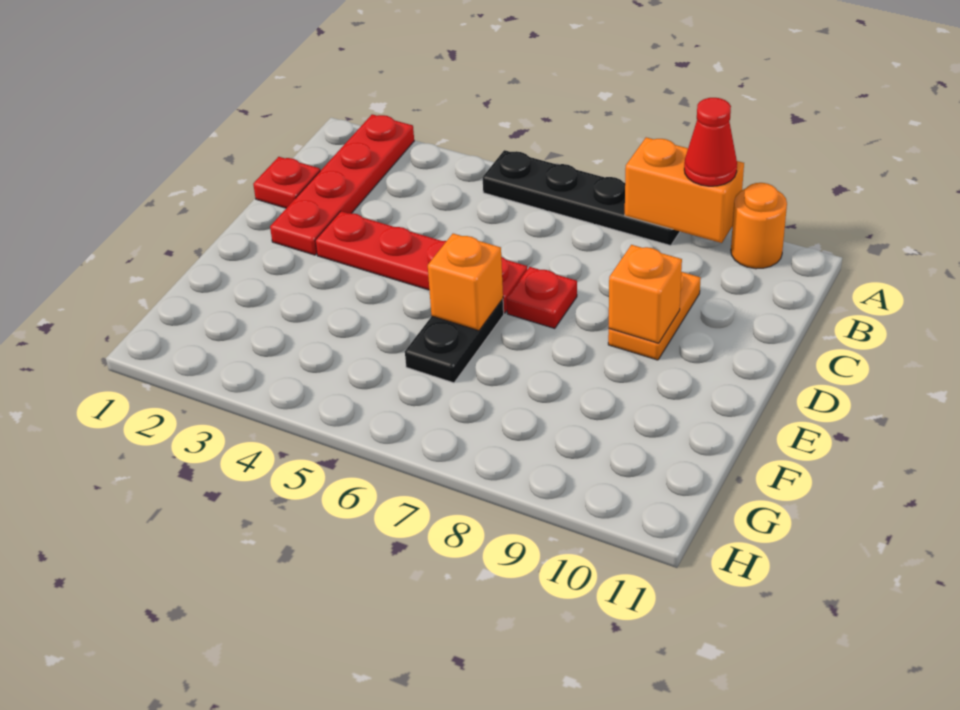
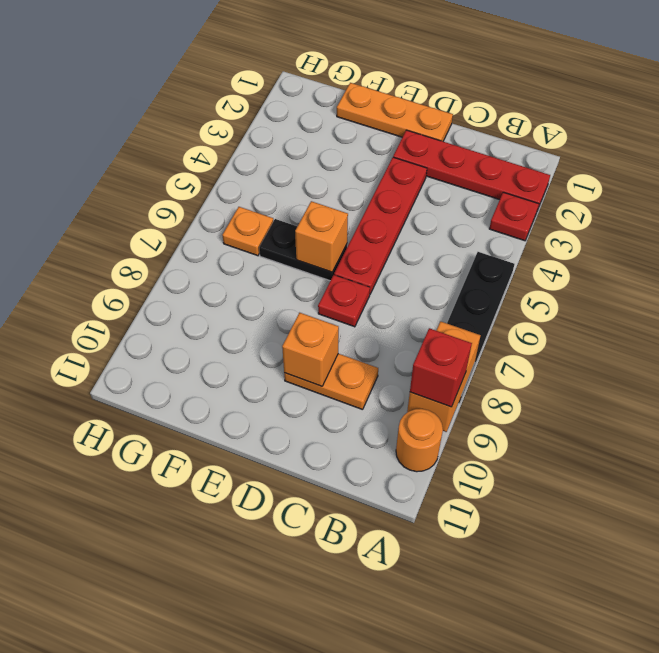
red cone A9 level 3 -> red brick A9 level 3
red plate C1 level 1 -> red plate A3 level 1
none -> orange plate D1:F1 level 1
none -> orange plate G6 level 1

